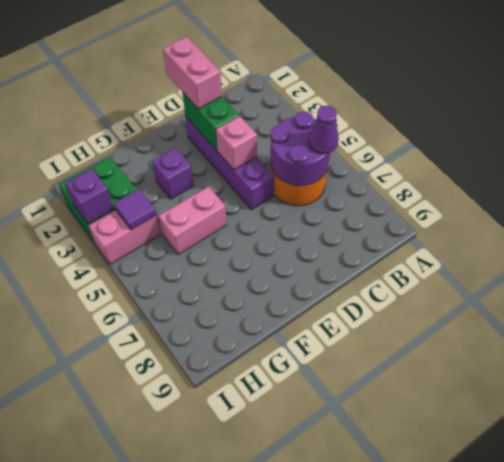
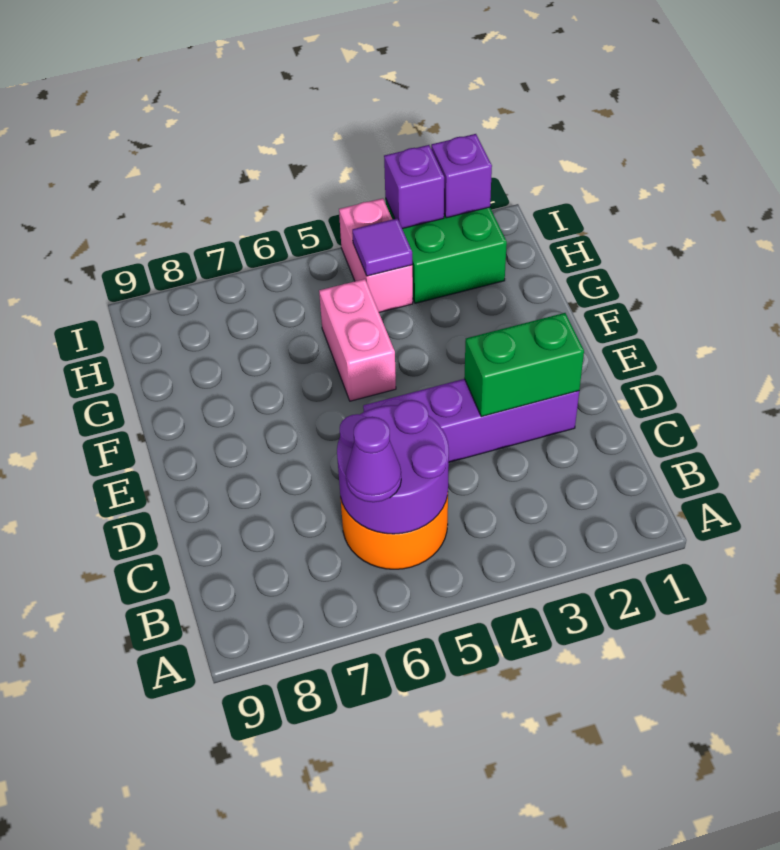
pink brick D1:D2 level 3 -> none
pink brick D4 level 2 -> none
purple brick F3 level 1 -> purple brick I2 level 2

